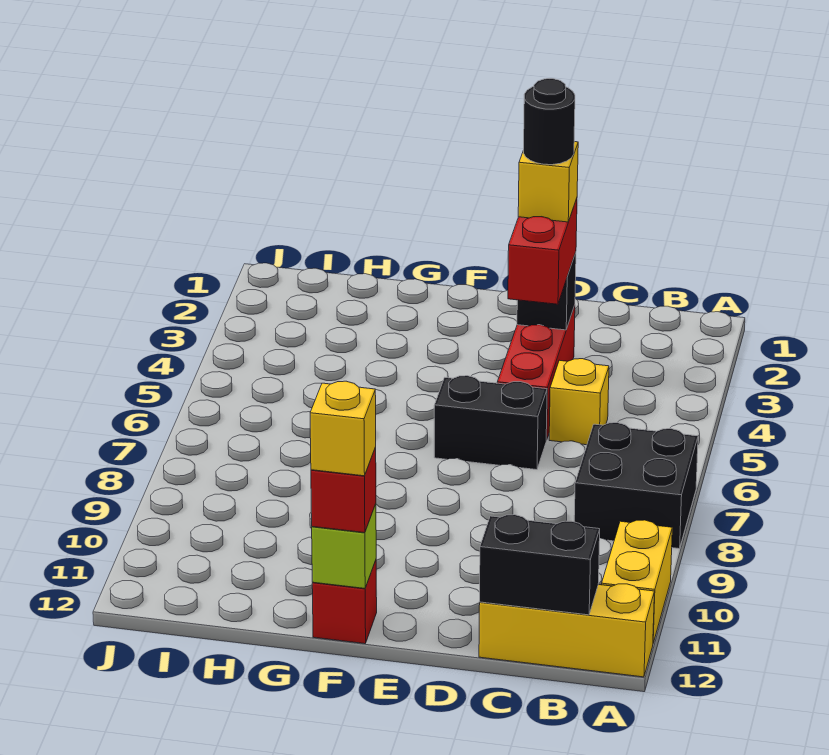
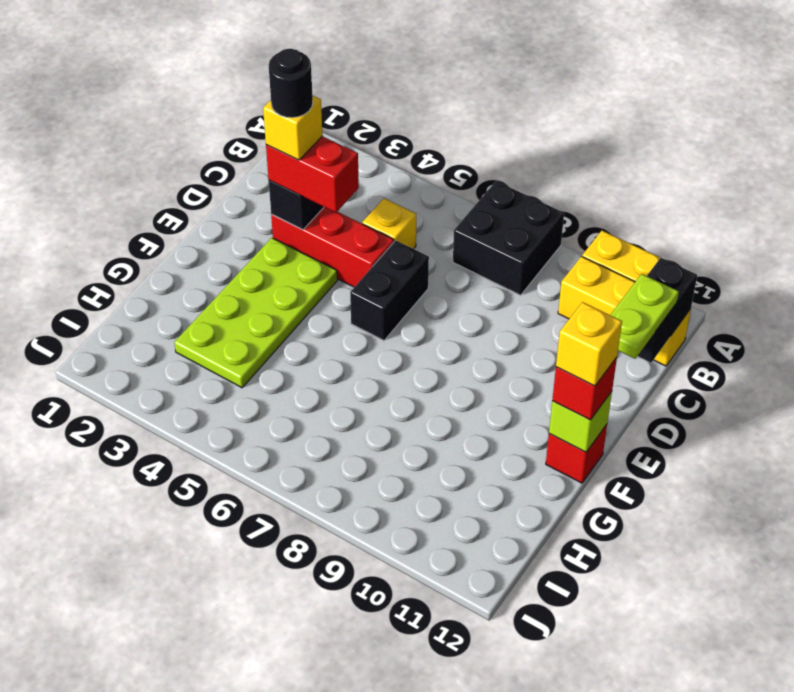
yellow brick A12:C12 level 1 -> yellow brick B10:B12 level 1
none -> lime plate C12:D12 level 3
none -> lime plate E3:H4 level 1

